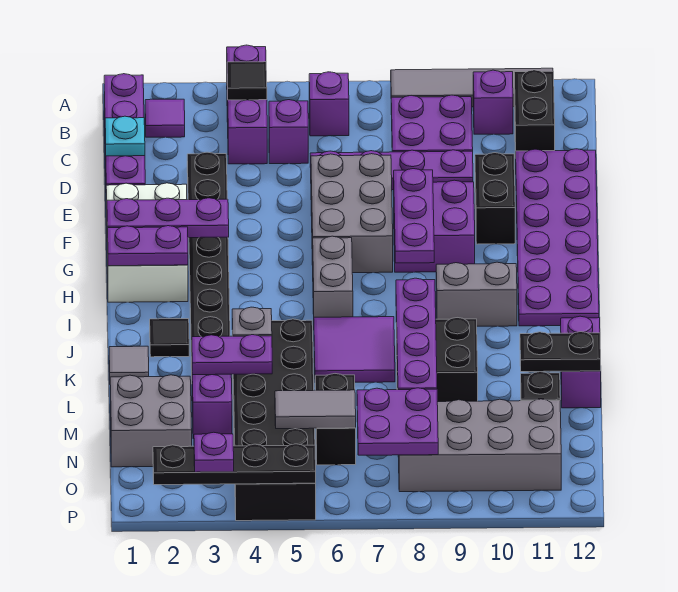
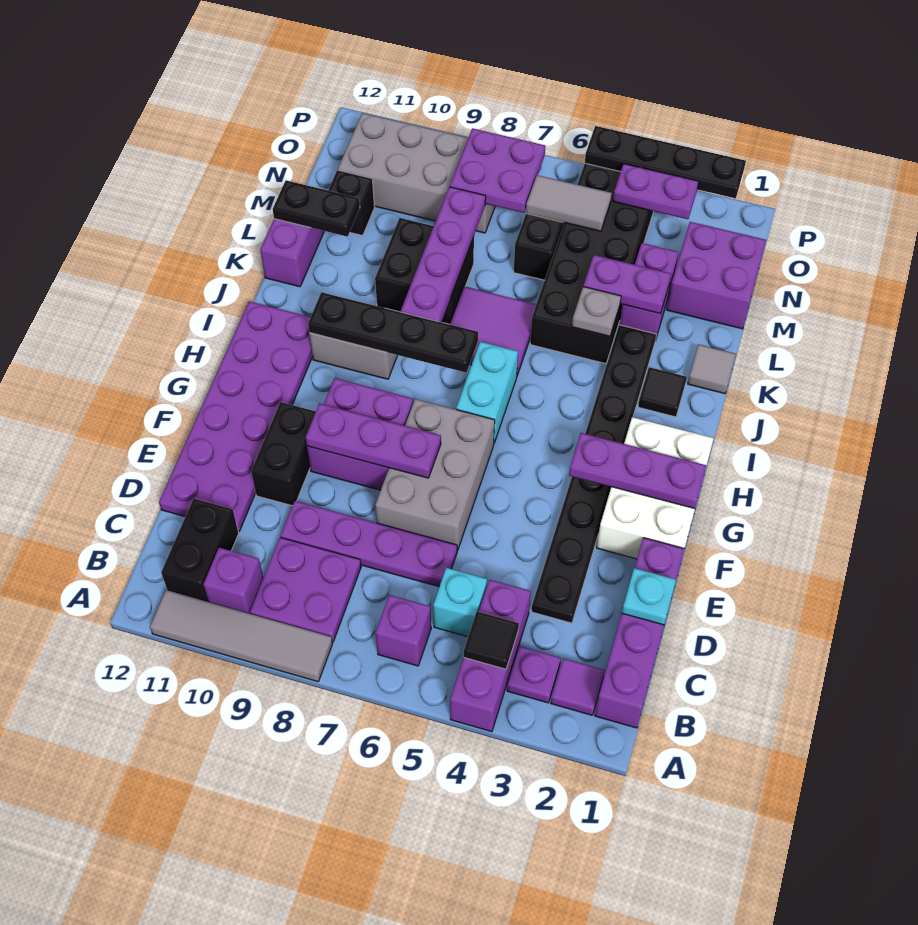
purple brick C5 level 1 -> cyan brick C5 level 1
purple plate F8:H8 level 2 -> purple plate F7:F9 level 2
purple plate H1:H2 level 2 -> purple plate O3:O4 level 2
grey brick H6:I6 level 1 -> cyan brick H6:I6 level 1
none -> black plate I7:I10 level 2
grey brick M1:N2 level 1 -> purple brick M1:N2 level 1
purple plate P3 level 3 -> purple plate B3 level 1

